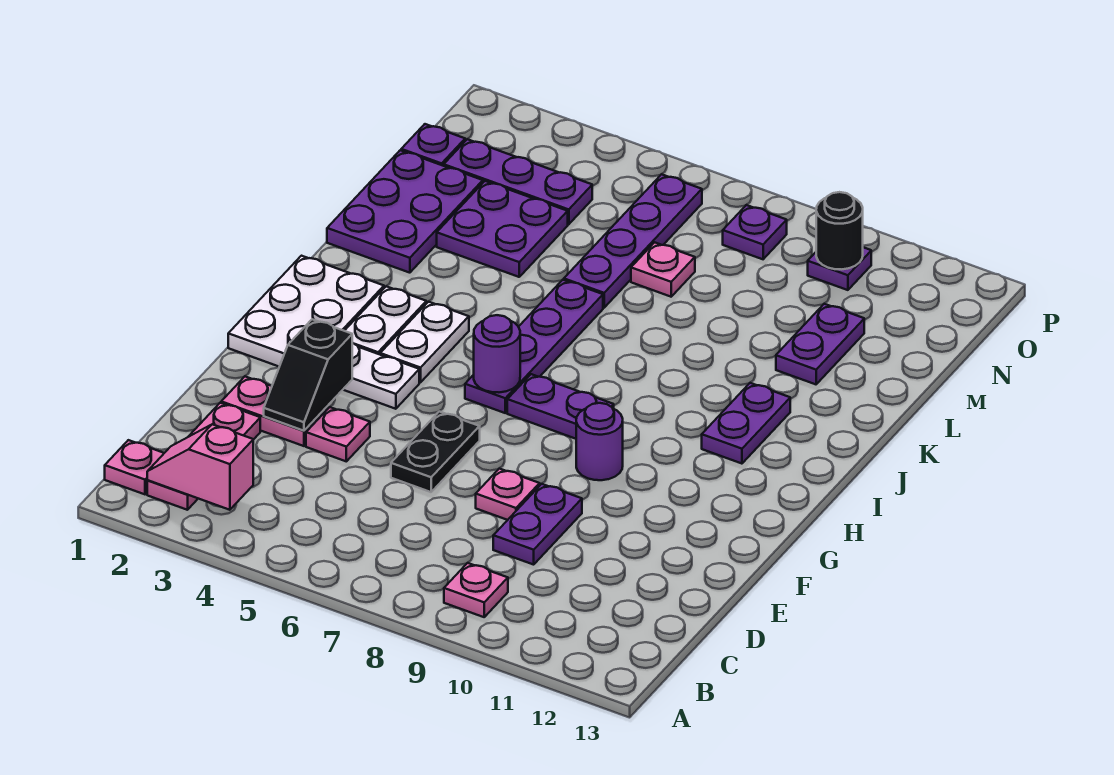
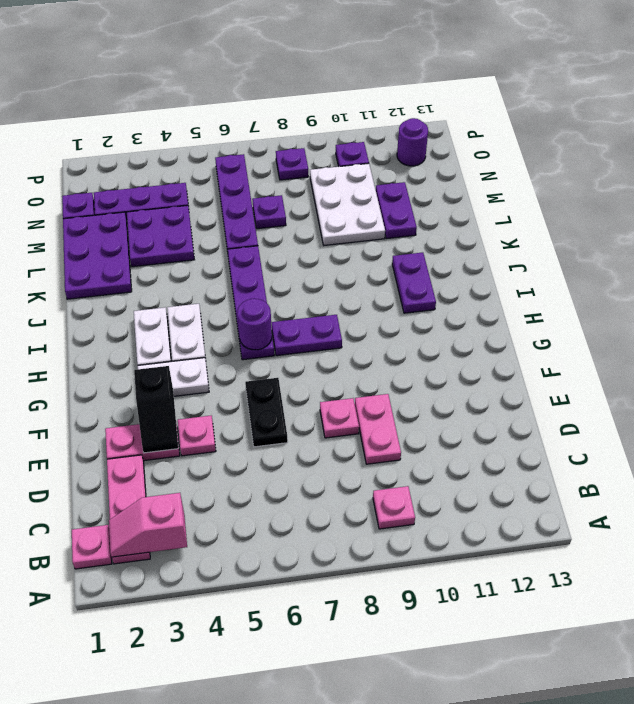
purple plate D9:E9 level 1 -> pink plate D9:E9 level 1
white plate G1:I2 level 1 -> white plate L9:N10 level 1
purple round brick G9 level 1 -> purple round brick O12 level 1
pink plate M7 level 1 -> purple plate M7 level 1
black round brick O10 level 2 -> none

